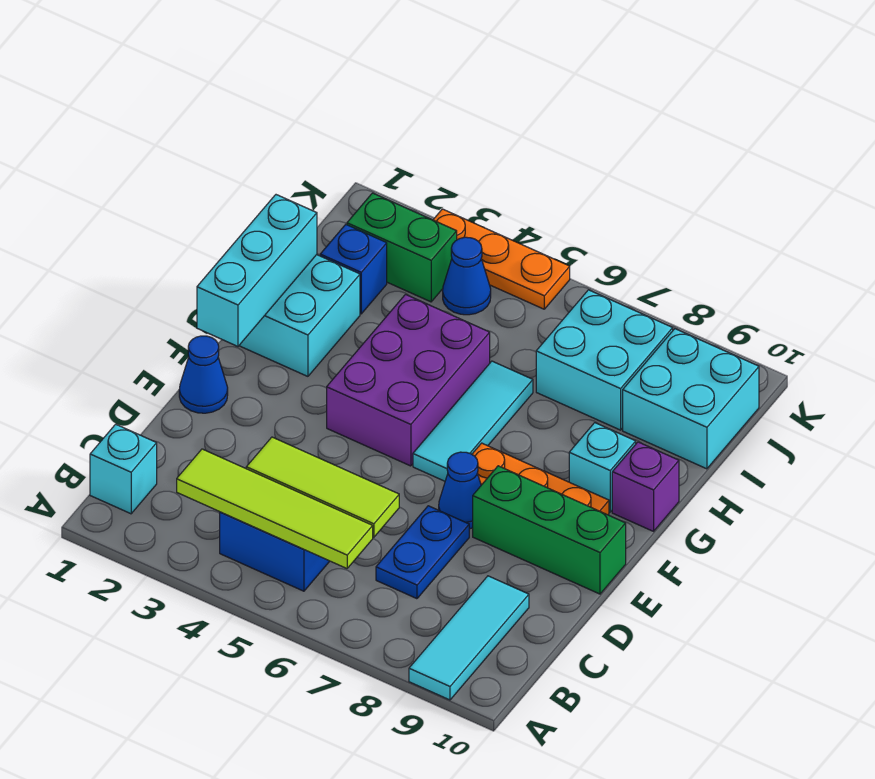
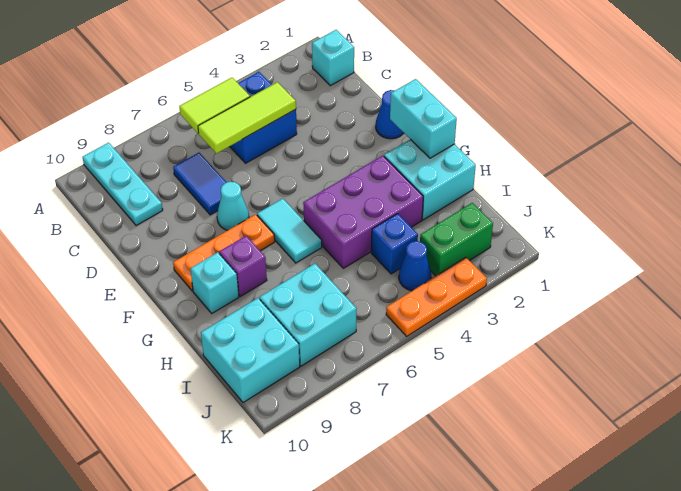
cyan tile A9:C9 level 1 -> cyan plate A9:C9 level 1
lime tile B3:B6 level 2 -> lime tile B5:B6 level 2
blue plate C7:D7 level 1 -> blue tile C7:D7 level 1
blue cone E7 level 1 -> cyan cone E7 level 1
green brick E8:E10 level 1 -> none
cyan brick F1:H1 level 2 -> cyan brick F1:G1 level 2
purple brick F4:H5 level 1 -> purple brick G3:H5 level 1
cyan tile F6:H6 level 1 -> cyan tile F6:G6 level 1
purple brick G10 level 1 -> purple brick G8 level 1
blue brick I2 level 1 -> blue brick I4 level 1

